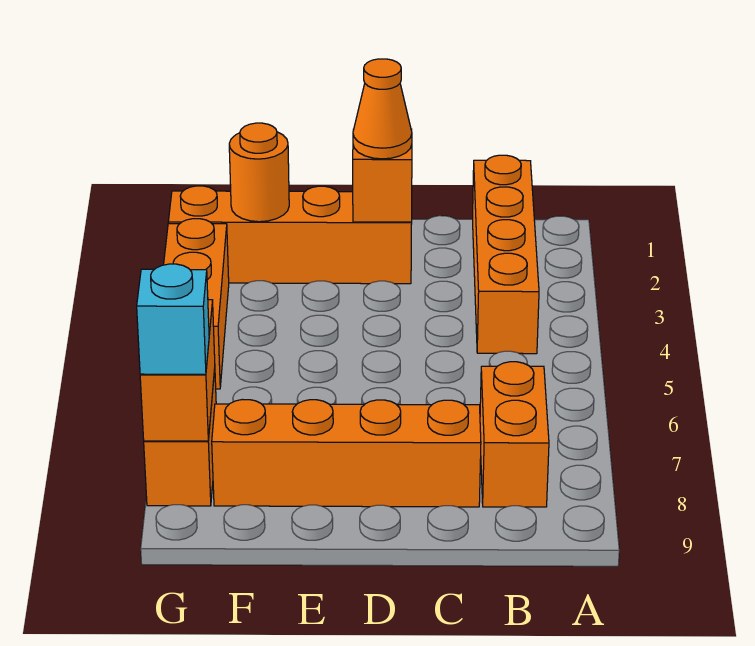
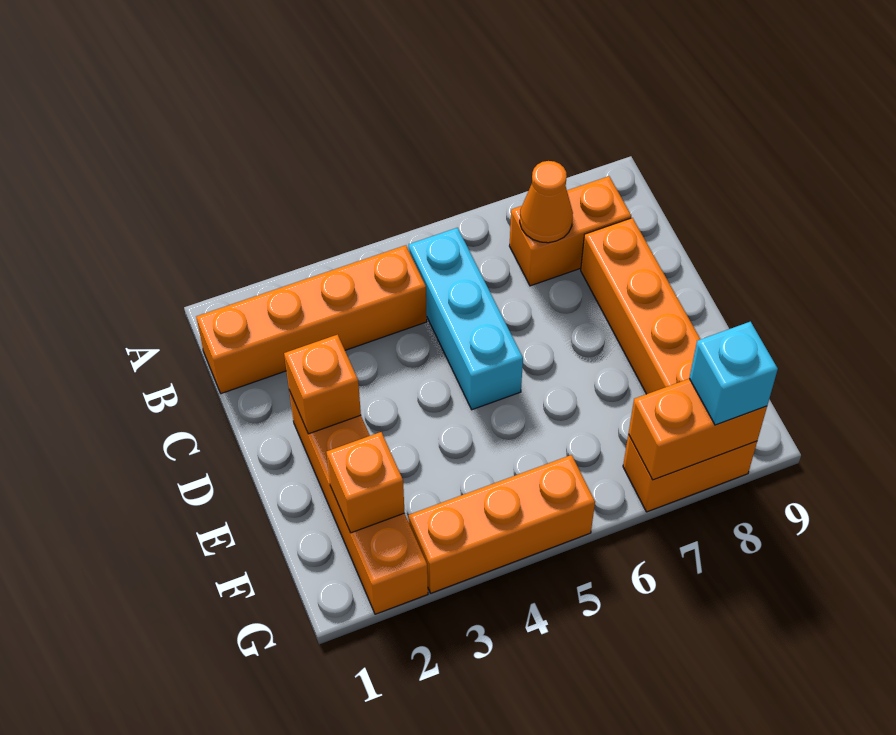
none -> cyan brick B5:D5 level 1
orange cone D2 level 3 -> orange cone B7 level 2
orange round brick F2 level 2 -> orange brick F2 level 2

